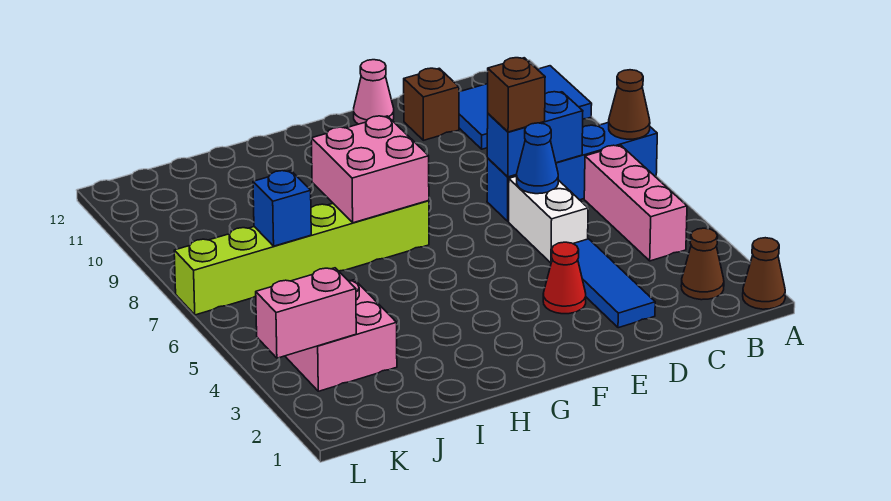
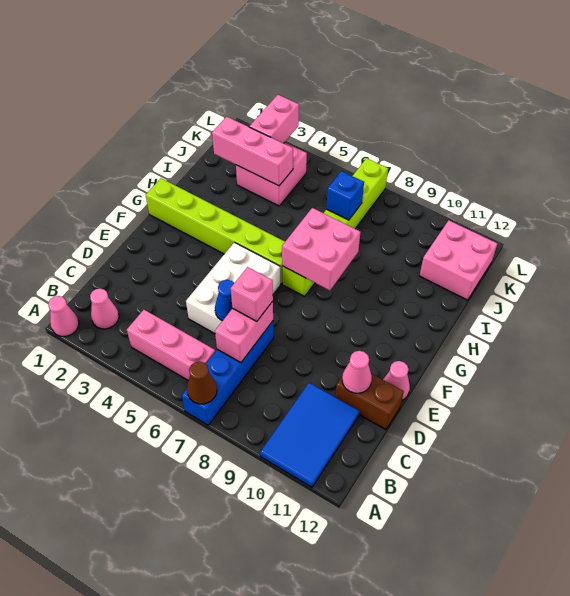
brown cone A1 level 1 -> pink cone A1 level 1
brown cone B2 level 1 -> pink cone B2 level 1
blue brick C7:D7 level 2 -> pink brick C7:D7 level 2
blue tile D2:D4 level 1 -> none
white brick D5:D6 level 1 -> white brick D5:F6 level 1
brown brick D7 level 3 -> pink brick D7 level 3
brown brick D11 level 1 -> brown brick D11:D12 level 1
none -> pink cone D11 level 2
red cone E3 level 1 -> none
none -> lime brick G1:G6 level 1
none -> pink brick J2:J4 level 2
none -> pink brick J11:K12 level 1

